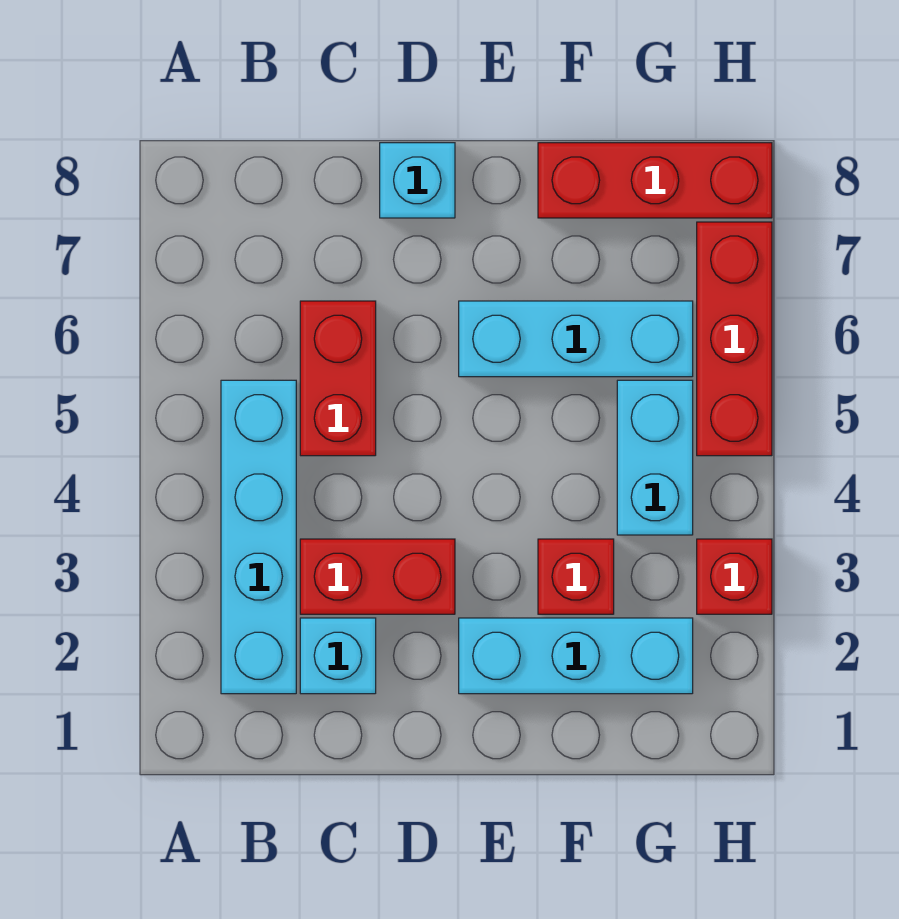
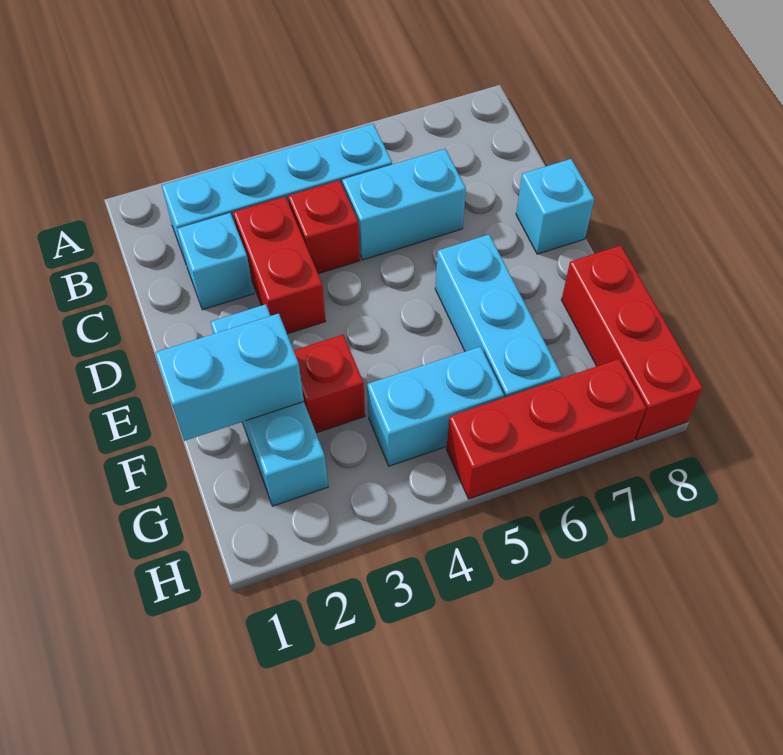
red brick C5:C6 level 1 -> cyan brick C5:C6 level 1
none -> cyan brick F1:F2 level 2
red brick H3 level 1 -> red brick C4 level 1

